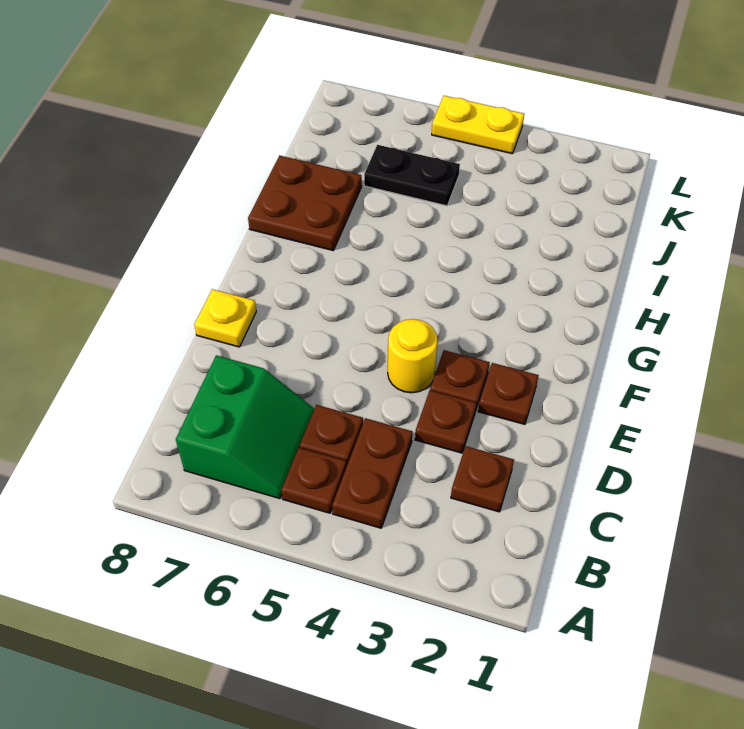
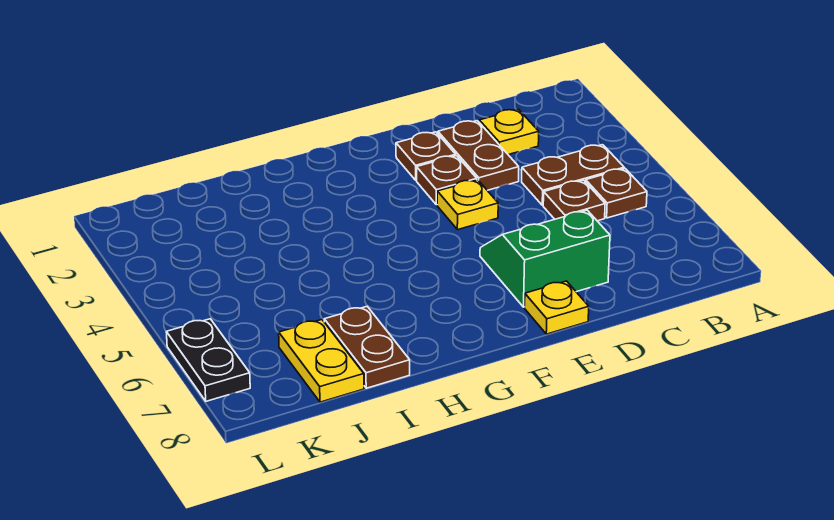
green slope B6:C7 level 1 top 7 -> green slope D6:E7 level 1 top 7
brown plate C2 level 1 -> yellow plate C2 level 1
brown plate D3 level 1 -> brown plate D2:D3 level 1
yellow round brick E4 level 1 -> yellow plate E4 level 1
brown plate H7:I8 level 1 -> brown plate I7:I8 level 1
black plate J5:J6 level 1 -> black plate L6:L7 level 1
yellow plate L4:L5 level 1 -> yellow plate J7:J8 level 1

